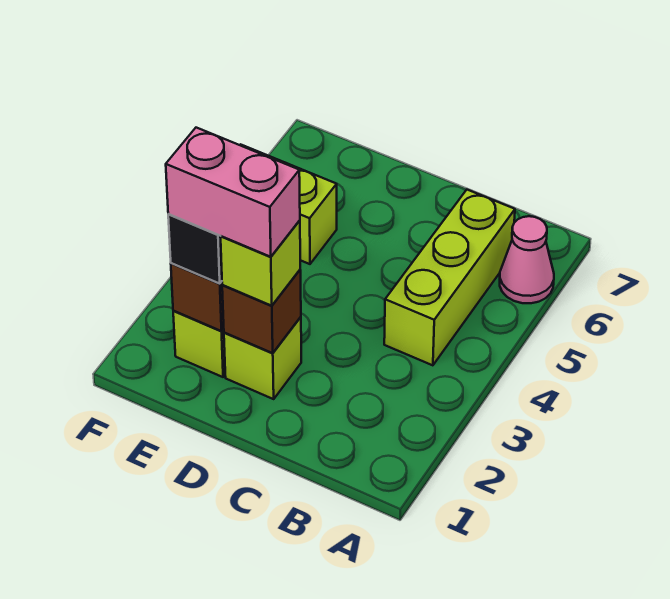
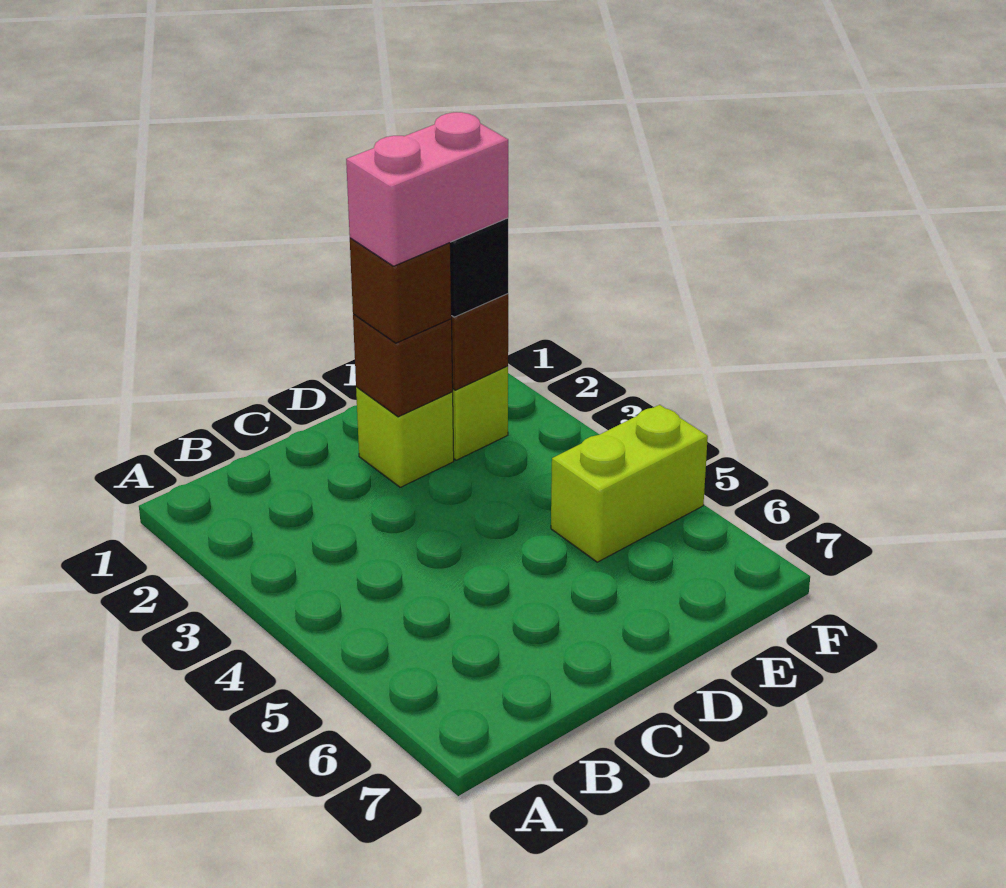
pink cone A6 level 1 -> none
lime brick B4:B6 level 1 -> none
lime brick D2 level 3 -> brown brick D2 level 3

